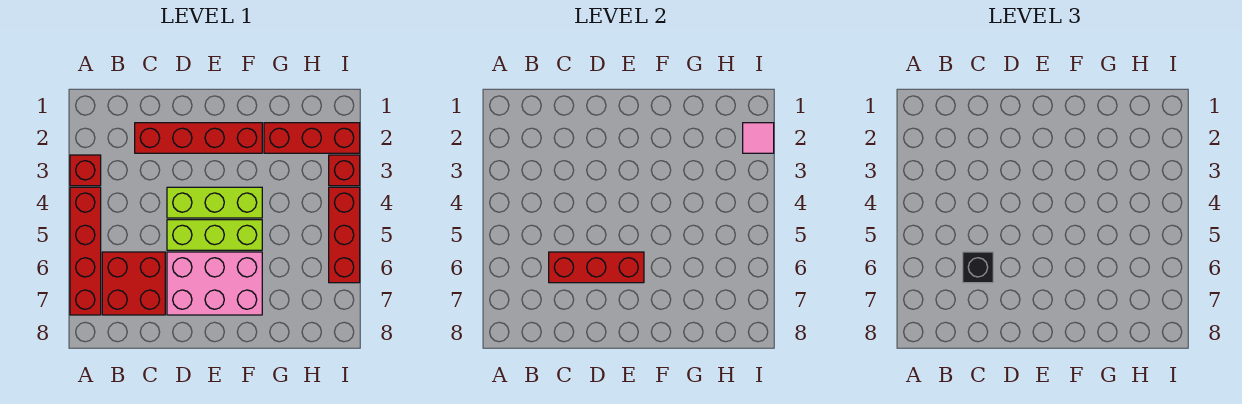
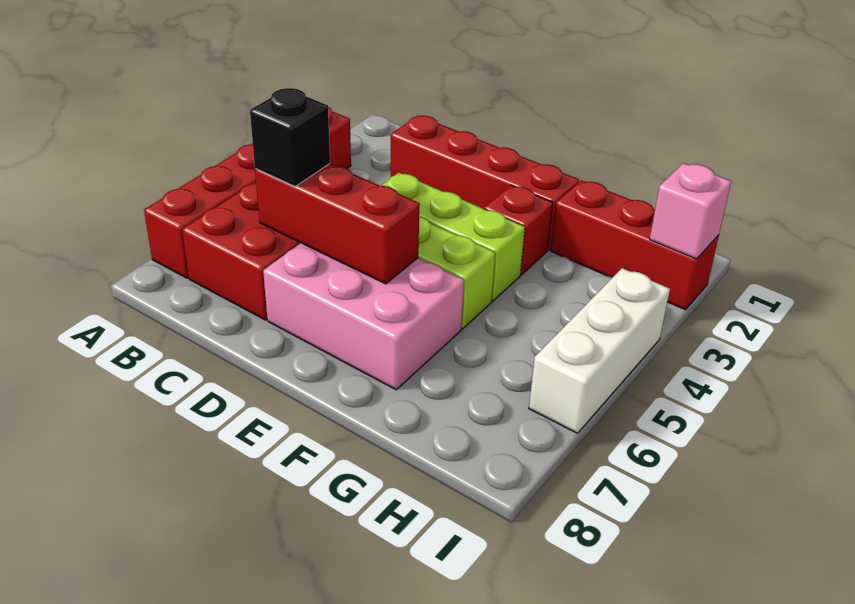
pink tile I2 level 2 -> pink brick I2 level 2
red brick I3 level 1 -> red brick F3 level 1
red brick I4:I6 level 1 -> white brick I4:I6 level 1

